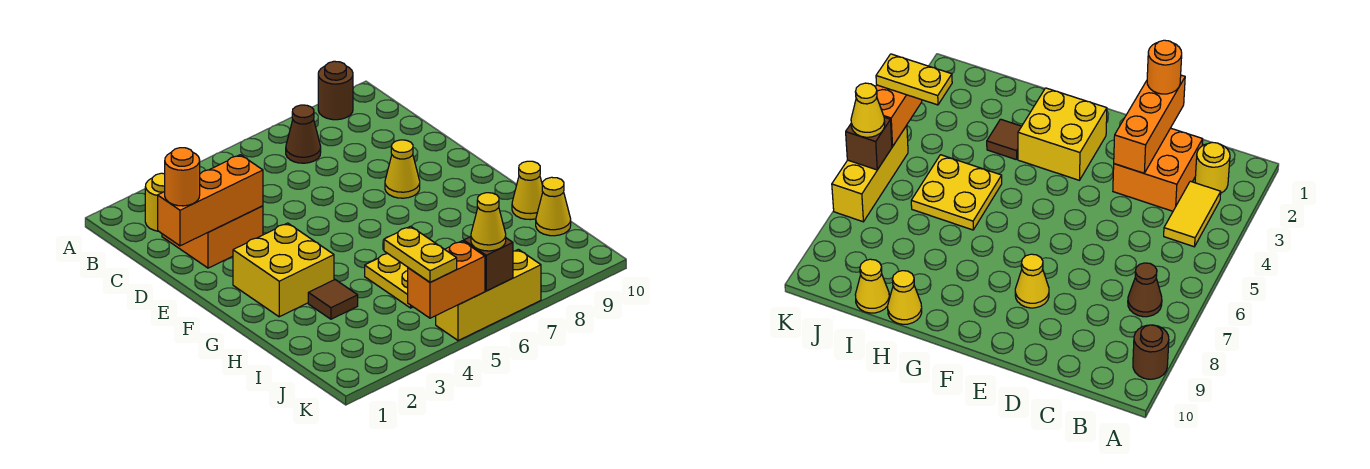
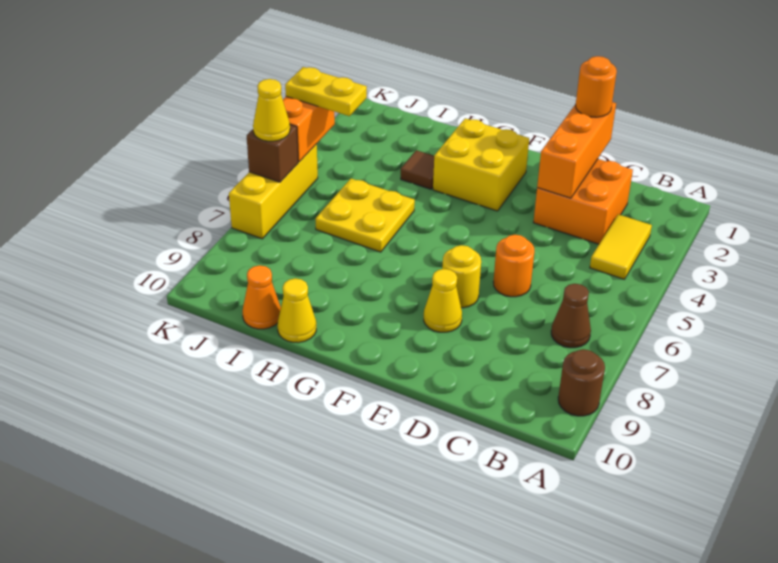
yellow round brick B2 level 1 -> yellow round brick E7 level 1
none -> orange round brick D6 level 1
yellow cone I10 level 1 -> orange cone I10 level 1

